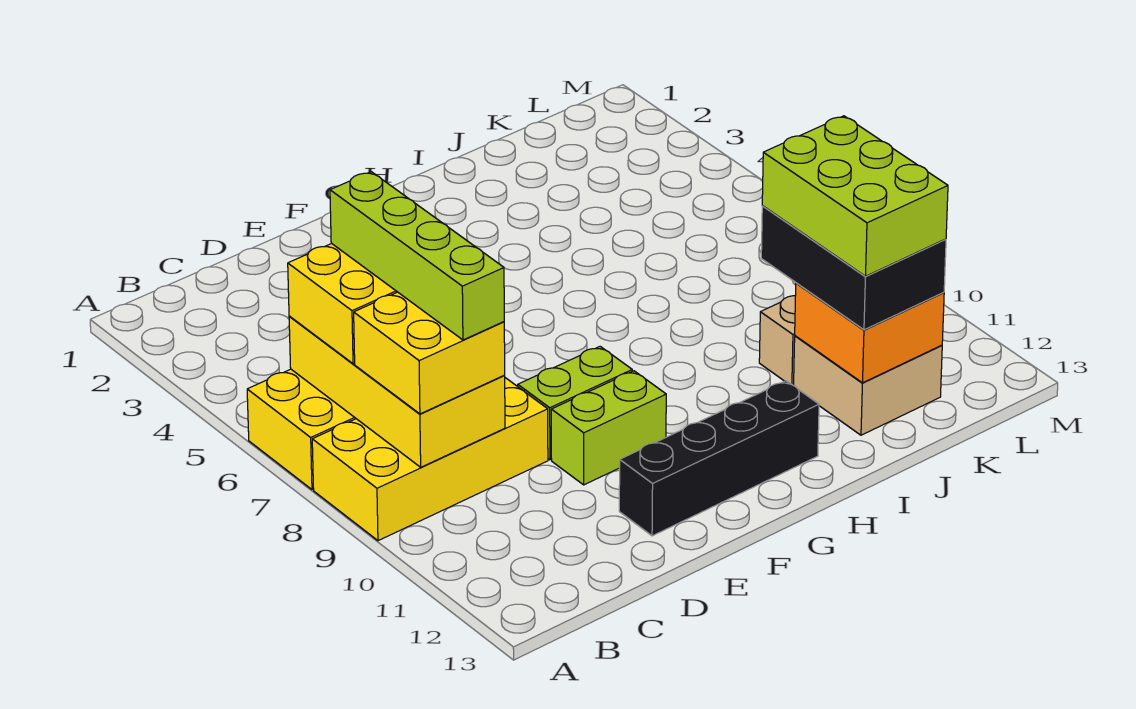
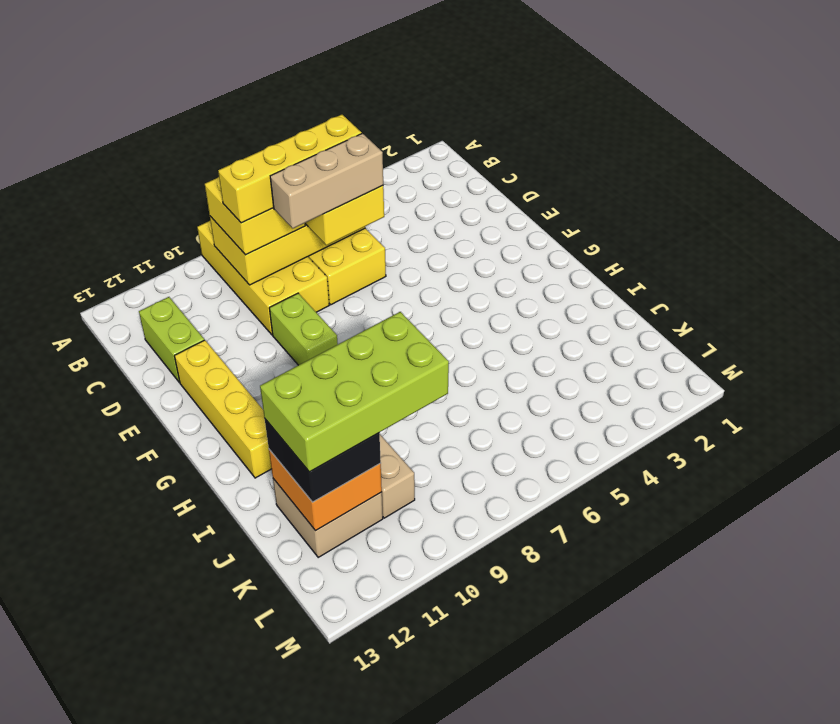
lime brick C6:C9 level 4 -> yellow brick C6:C9 level 4
none -> tan brick D6:D8 level 4
lime brick E10:F10 level 1 -> lime brick C12:D12 level 1
black brick E12:H12 level 1 -> yellow brick E12:H12 level 1
black brick J10:K12 level 3 -> black brick J11:K12 level 3
lime brick J10:K12 level 4 -> lime brick J9:K12 level 4

